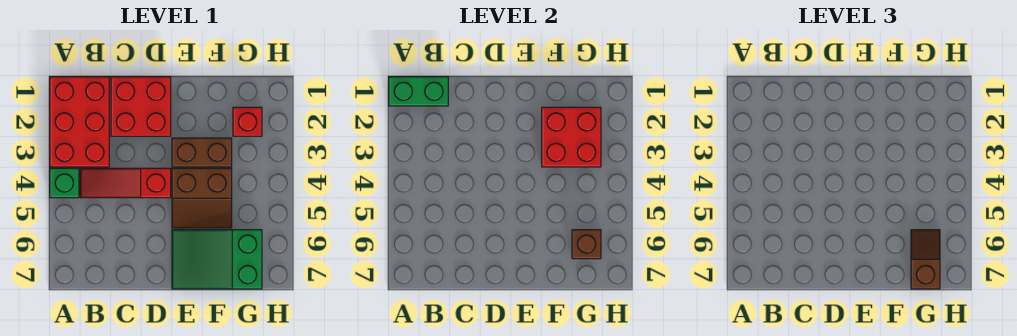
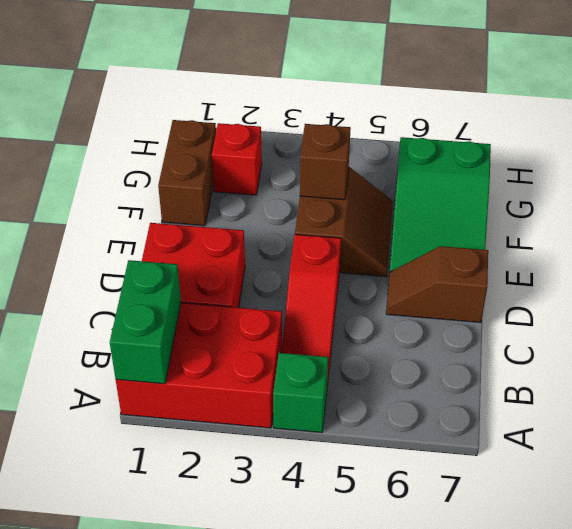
brown brick E3:F3 level 1 -> brown brick F1:G1 level 1
red brick F2:G3 level 2 -> none
brown brick G6 level 2 -> brown brick F4 level 2
brown slope G6:G7 level 3 top 7 -> brown slope D6:D7 level 1 top 7

